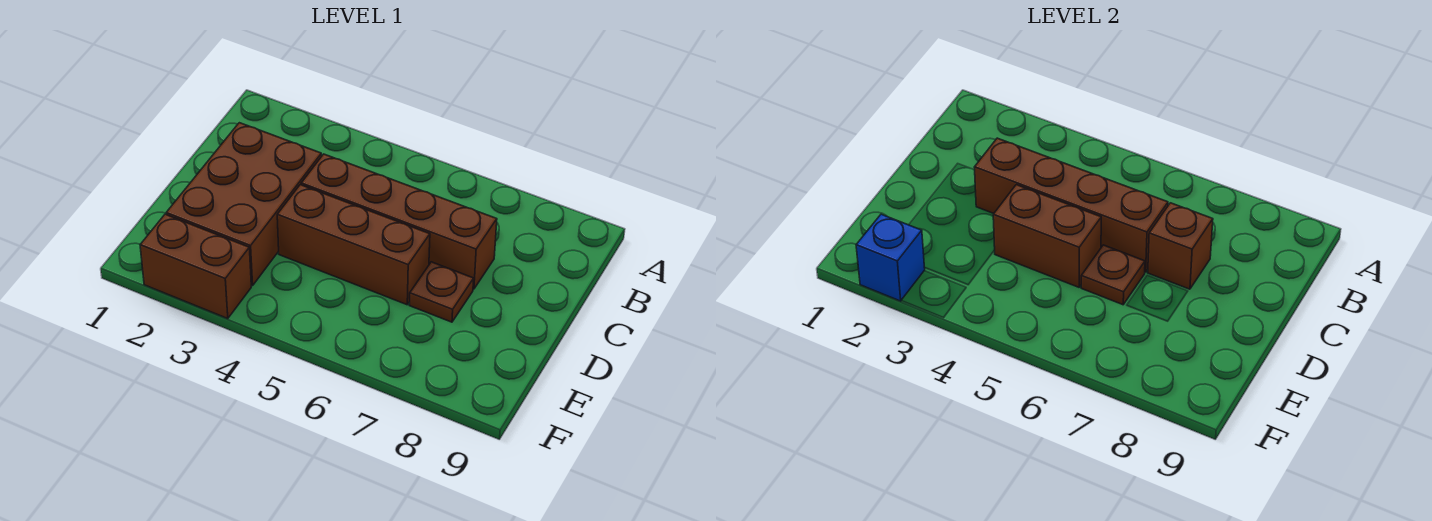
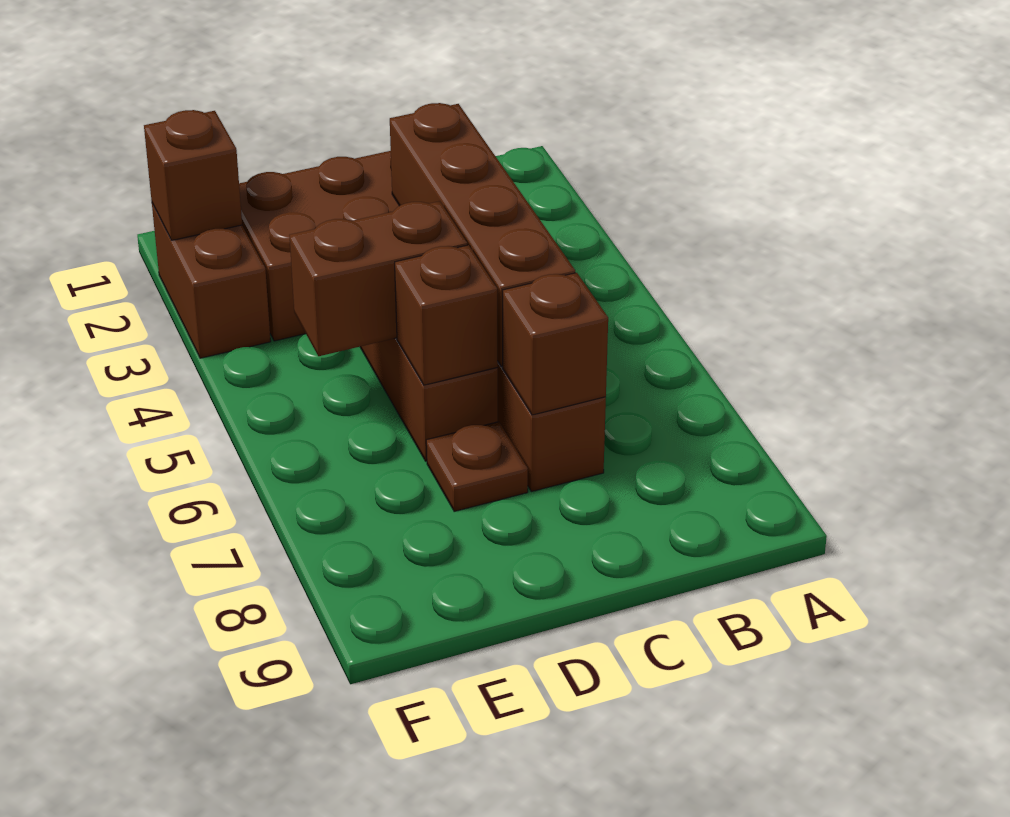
brown brick D4:D5 level 2 -> brown brick D5:E5 level 2
brown plate D6 level 2 -> brown brick D6 level 2
blue brick F2 level 2 -> brown brick F2 level 2

